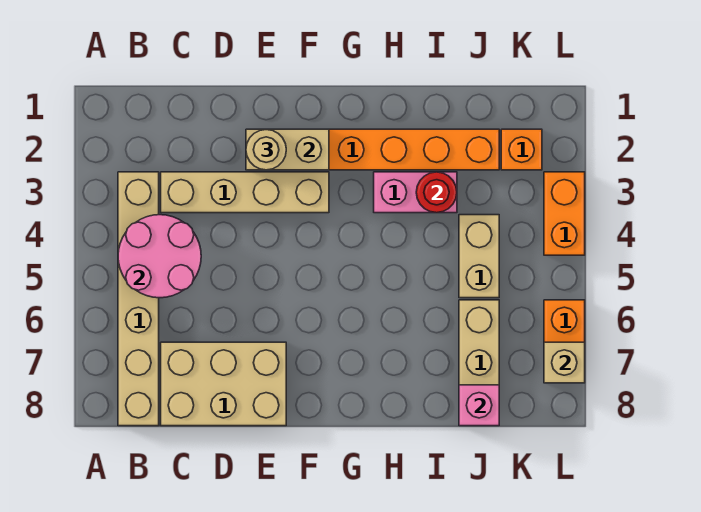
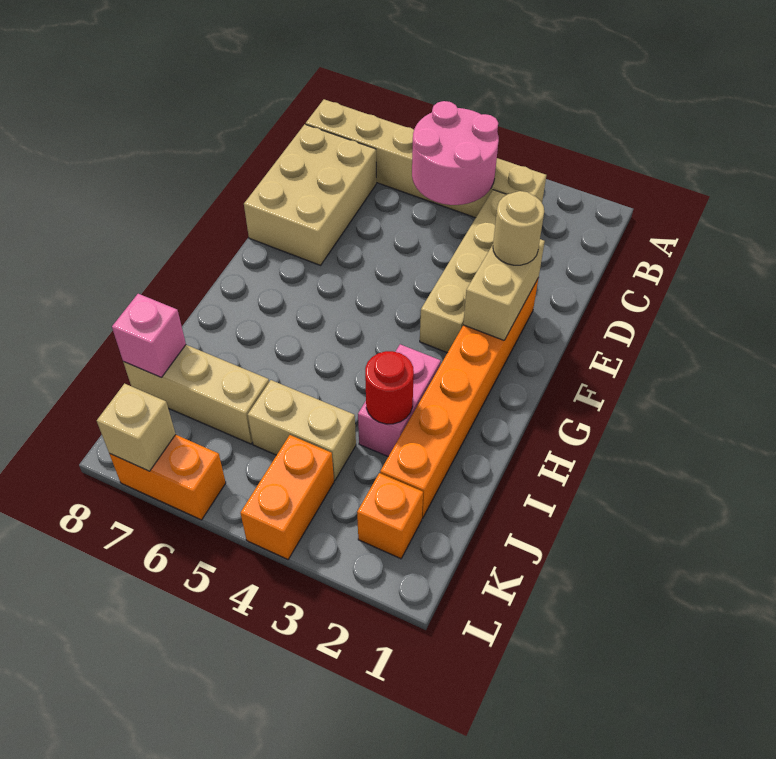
orange brick L3:L4 level 1 -> orange brick K4:L4 level 1

